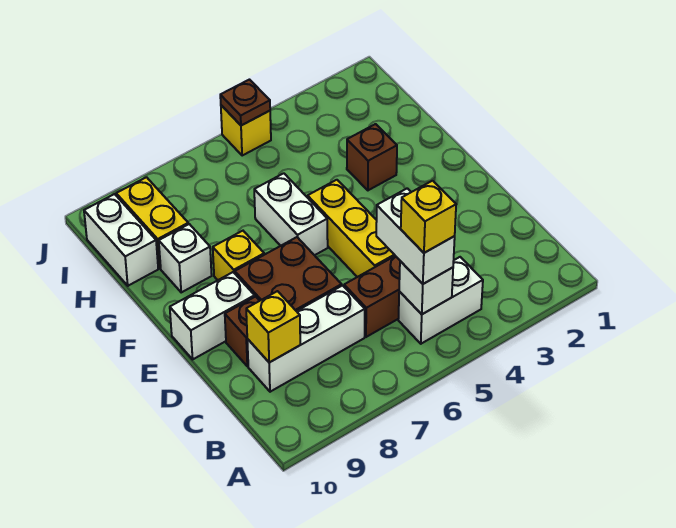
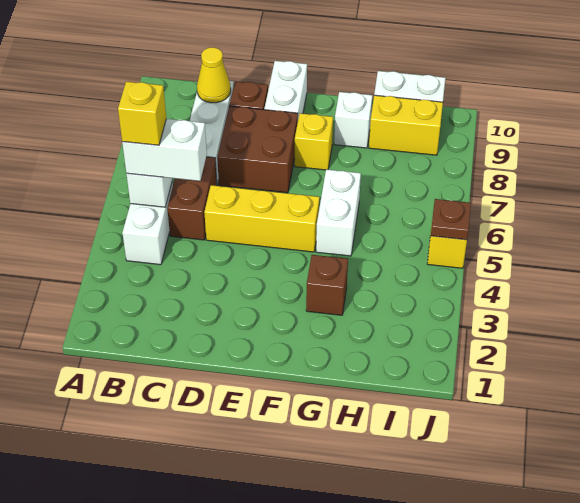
yellow brick C9 level 2 -> yellow cone C9 level 2
white brick F6:G6 level 1 -> white brick G5:G6 level 1

